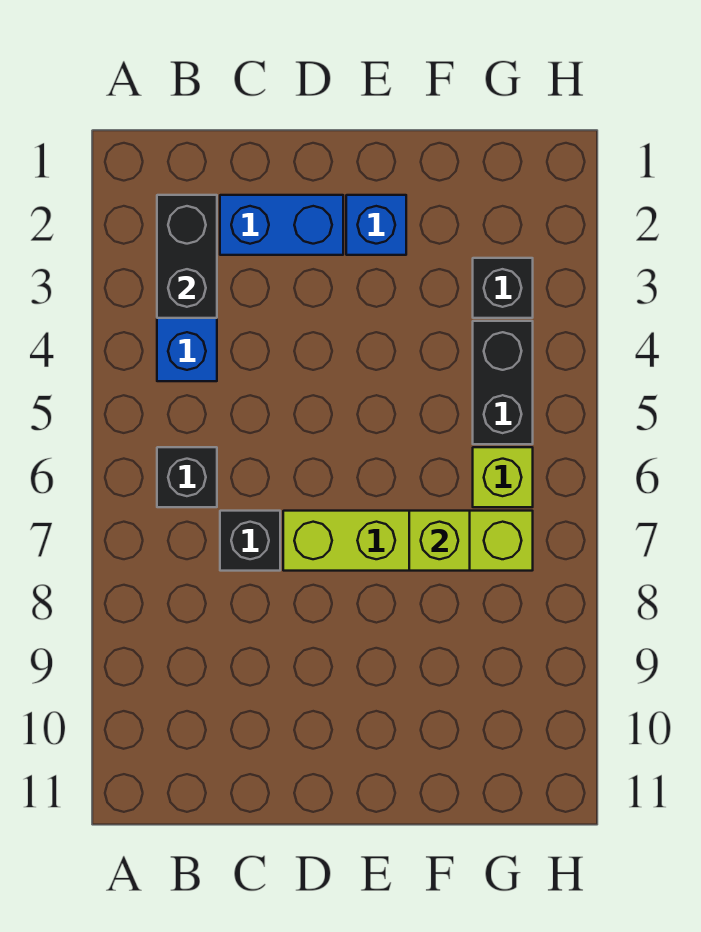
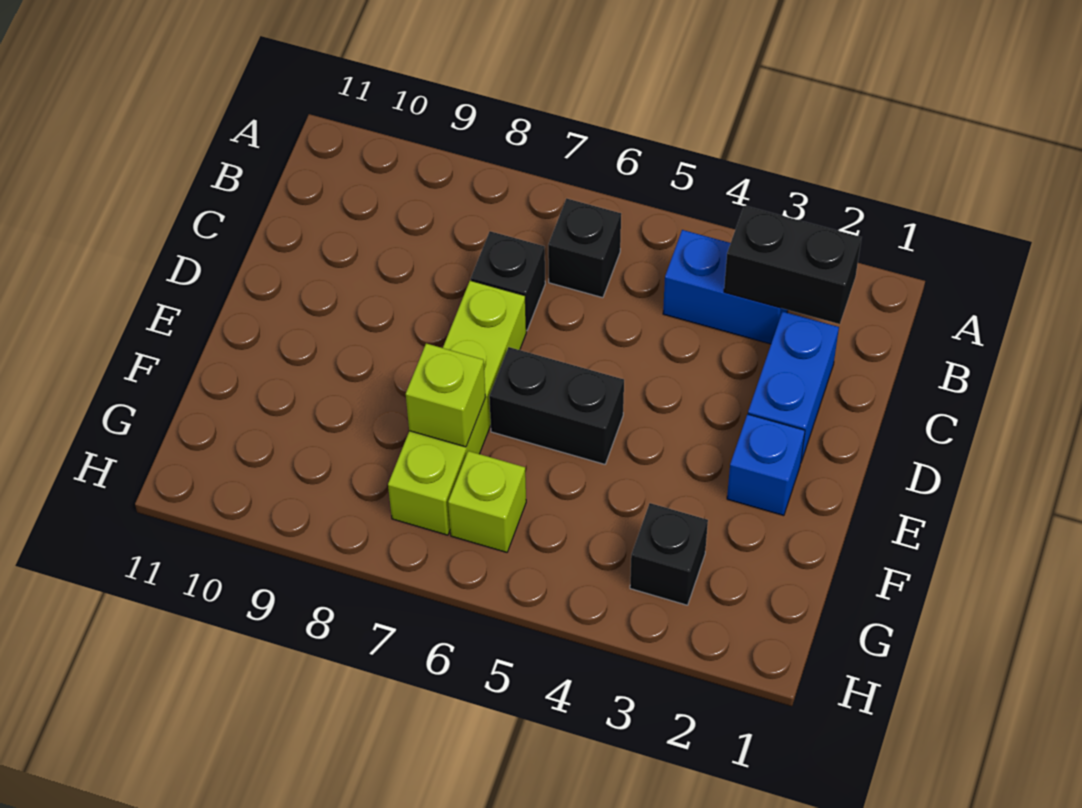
black brick G4:G5 level 1 -> black brick E5:E6 level 1

